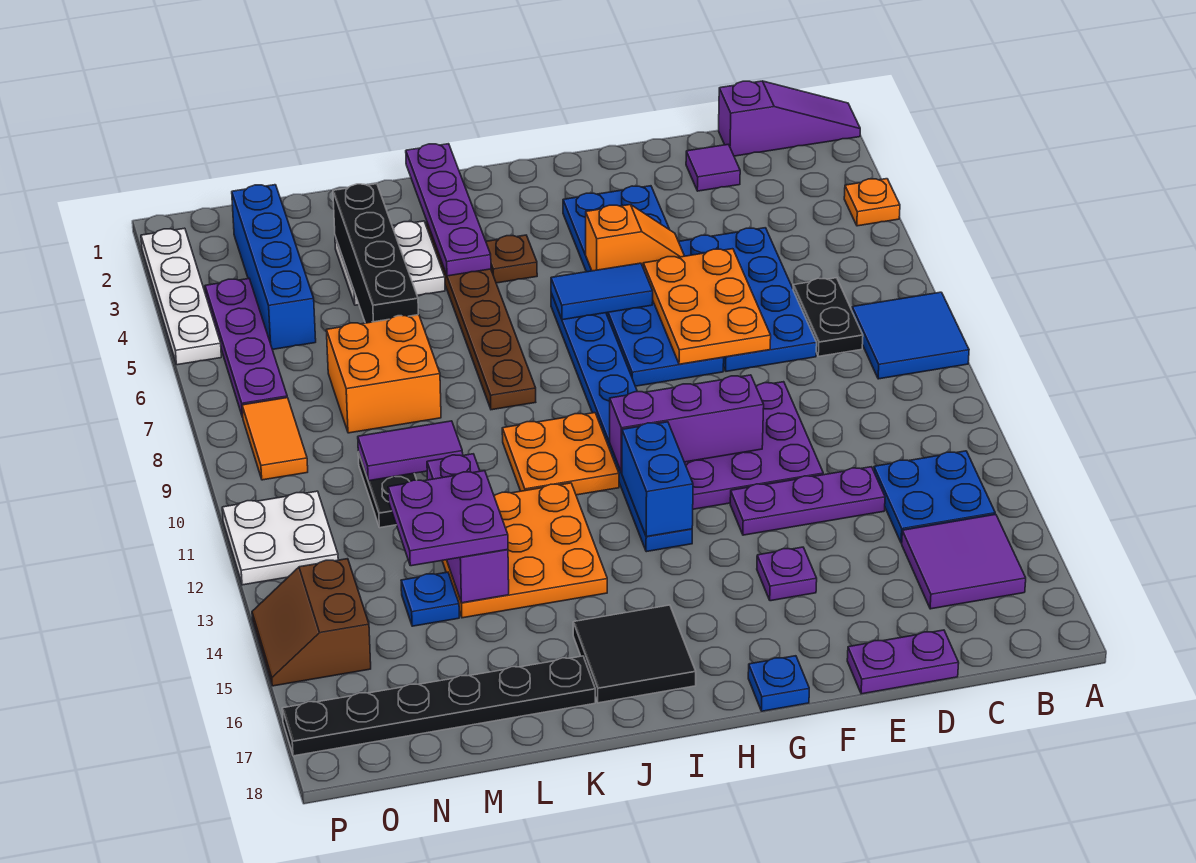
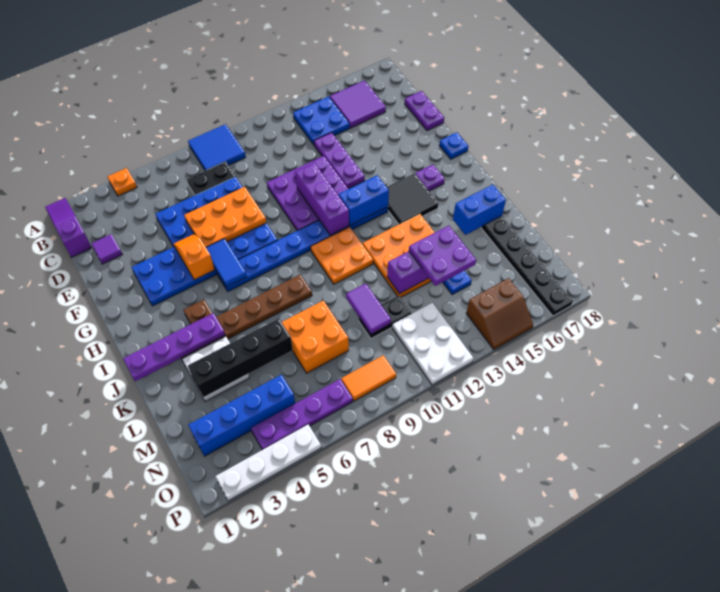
purple plate F15 level 1 -> purple plate H16 level 1
black tile I16:J17 level 1 -> black tile H14:I15 level 1
none -> blue brick K16:K17 level 2
white plate O11:P12 level 1 -> white plate N11:P12 level 1

